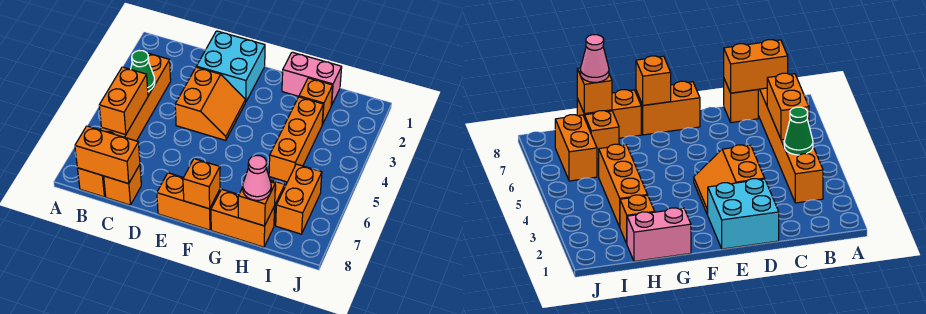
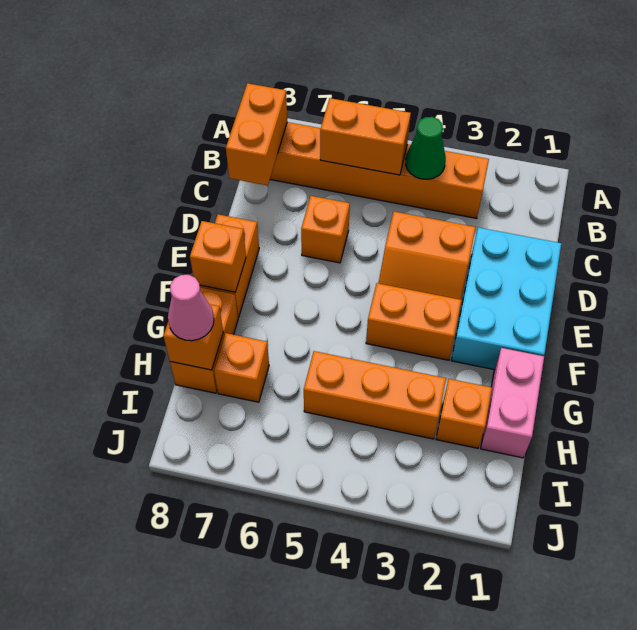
orange brick C8 level 1 -> orange brick D6 level 1
cyan brick D1:E2 level 1 -> cyan brick D1:F2 level 1
orange brick I6:I7 level 1 -> orange brick F3:F4 level 1

